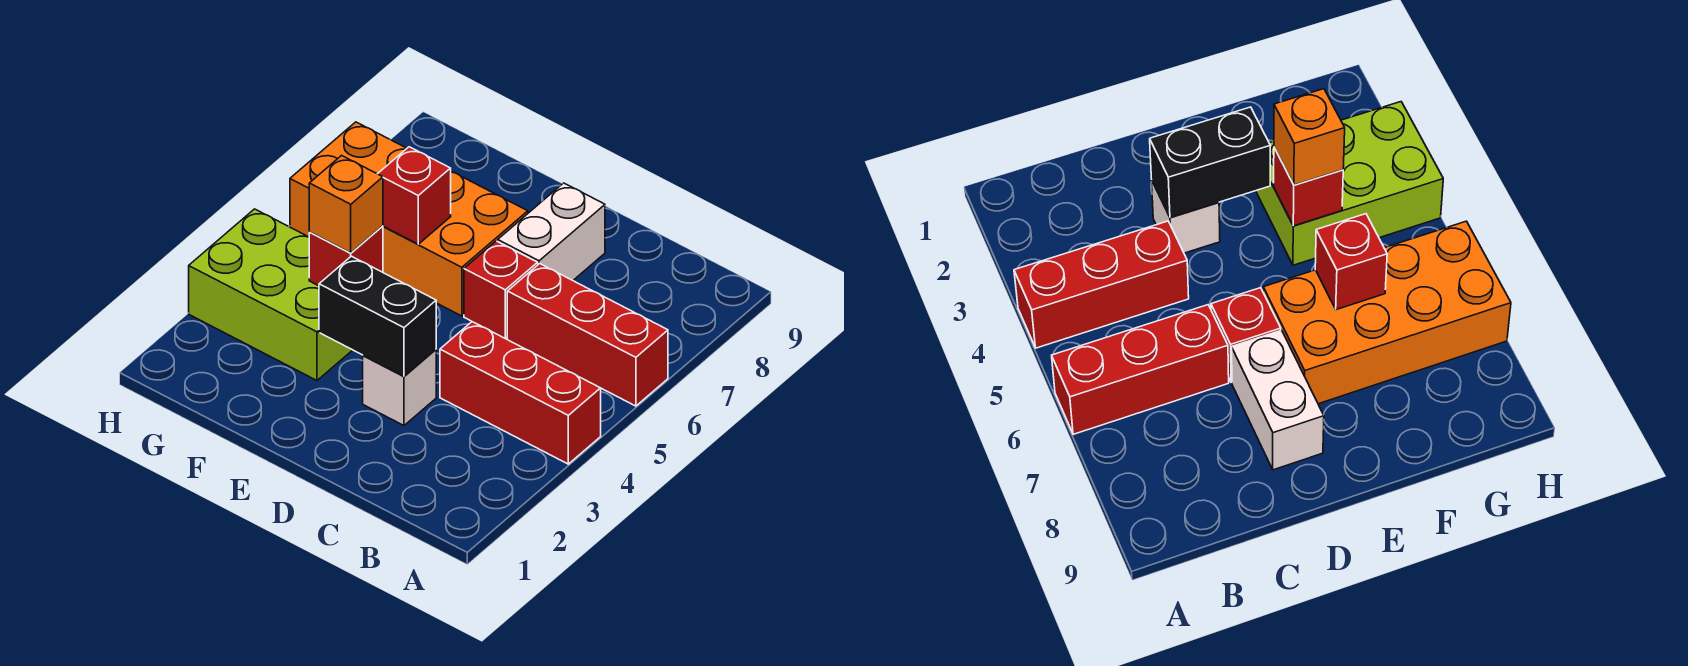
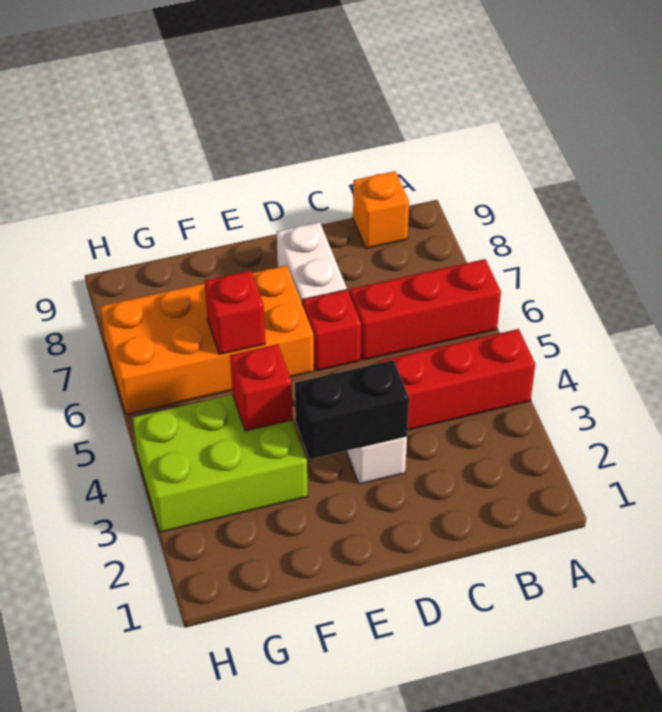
orange brick F4 level 3 -> orange brick B9 level 1

